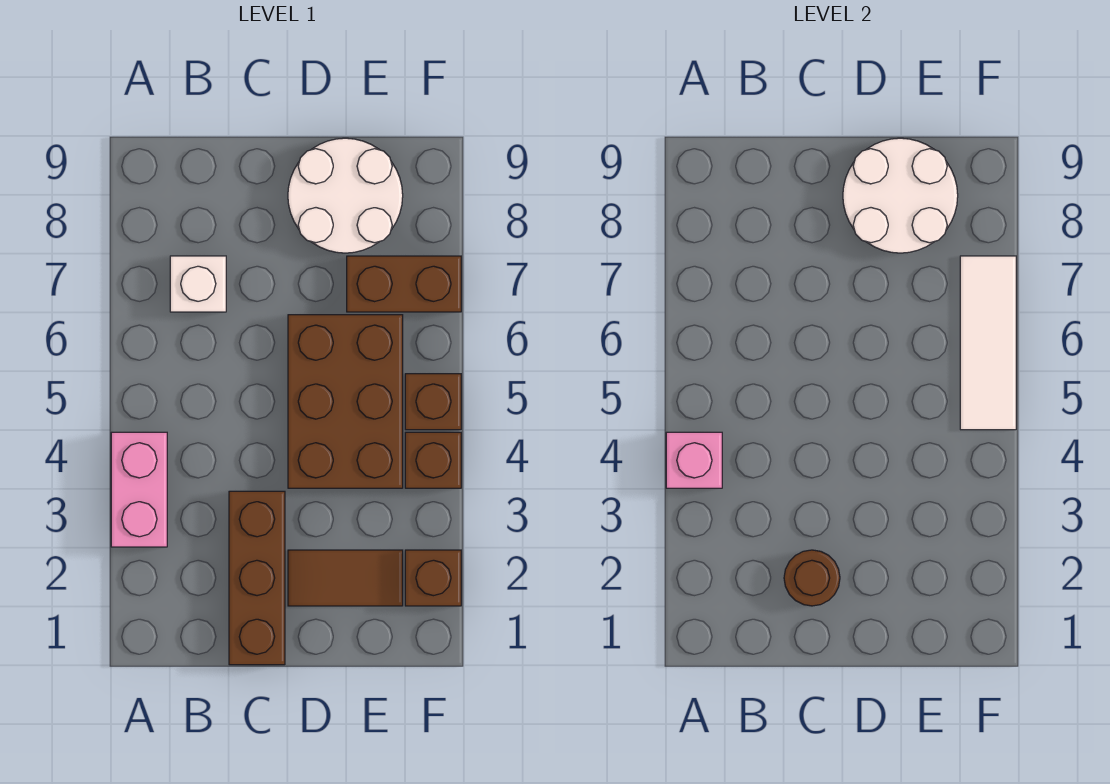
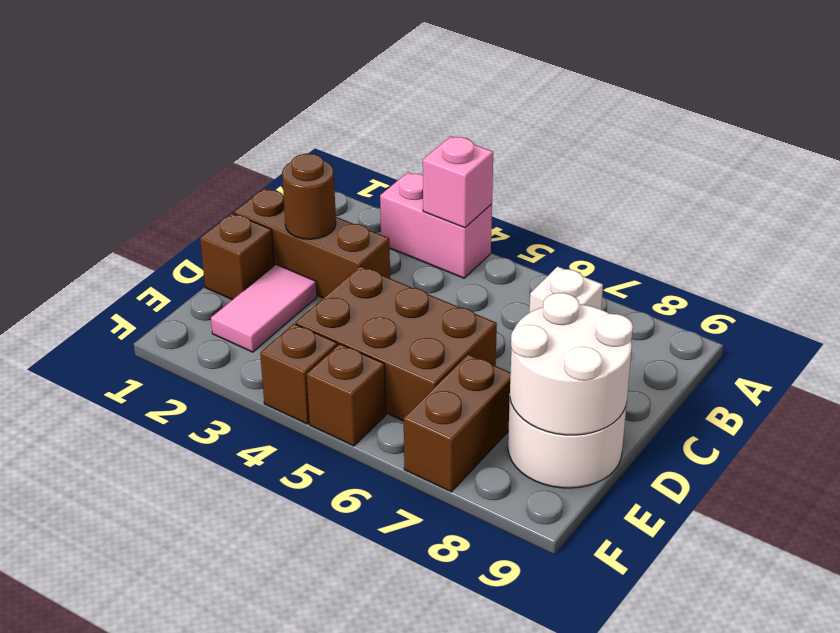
brown tile D2:E2 level 1 -> pink tile D2:E2 level 1
brown brick F2 level 1 -> brown brick D1 level 1
white tile F5:F7 level 2 -> none

